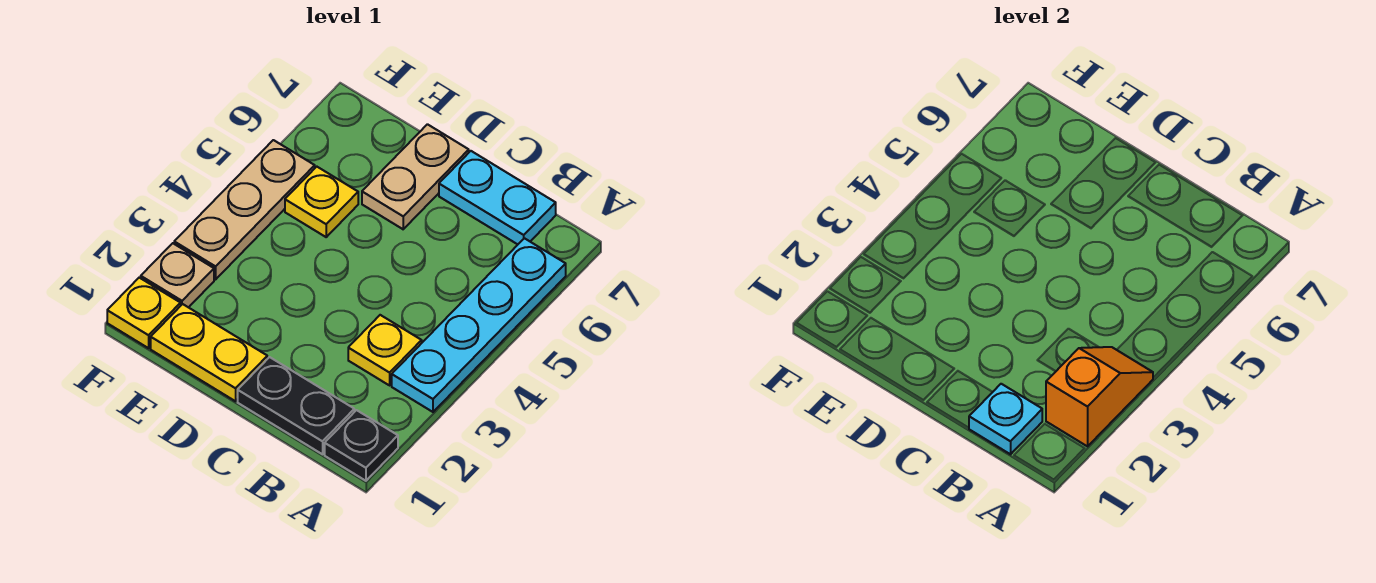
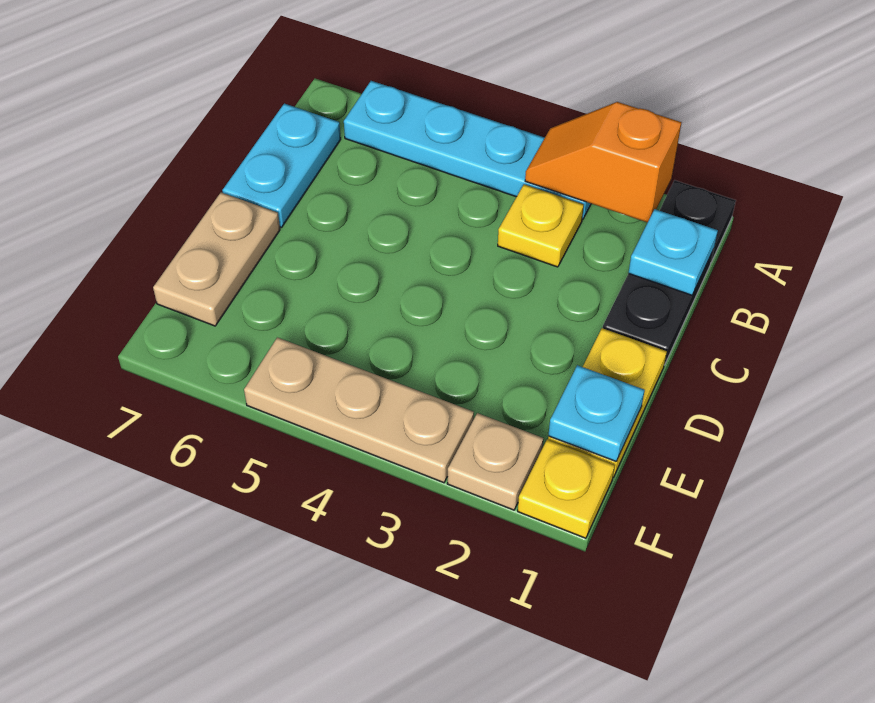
tan plate D6:D7 level 1 -> tan plate D7:E7 level 1
none -> cyan plate E1 level 2
yellow plate E5 level 1 -> none

